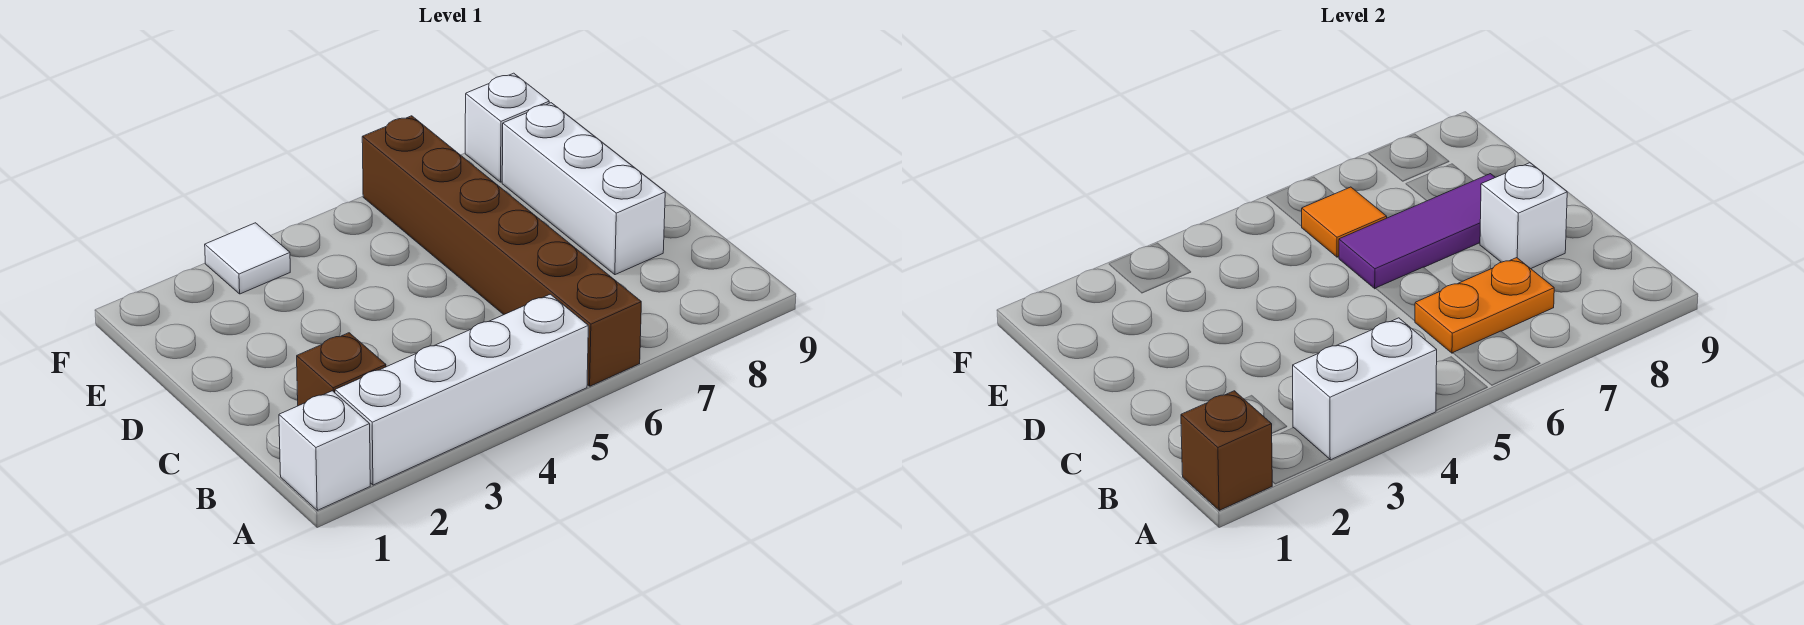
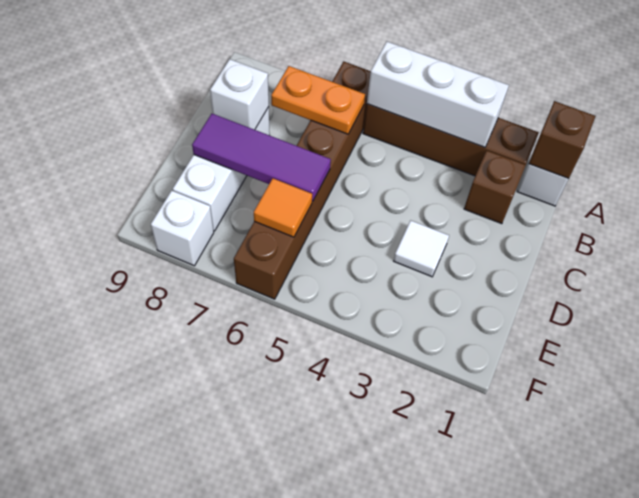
white brick A2:A5 level 1 -> brown brick A2:A5 level 1
white brick A3:A4 level 2 -> white brick A3:A5 level 2
white tile F3 level 1 -> white tile D3 level 1

